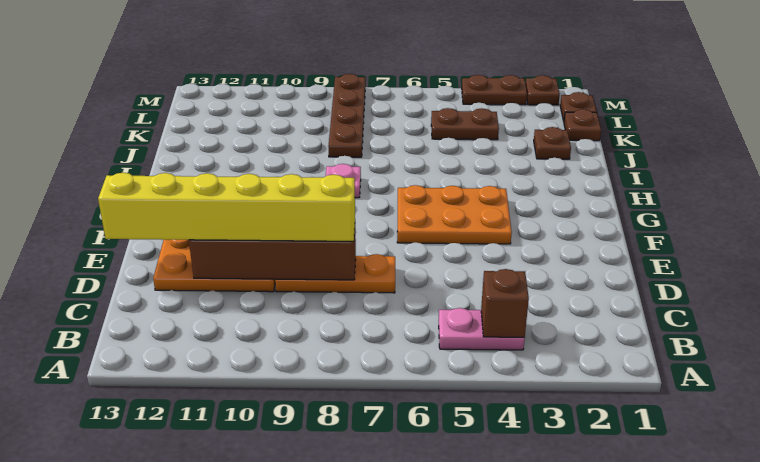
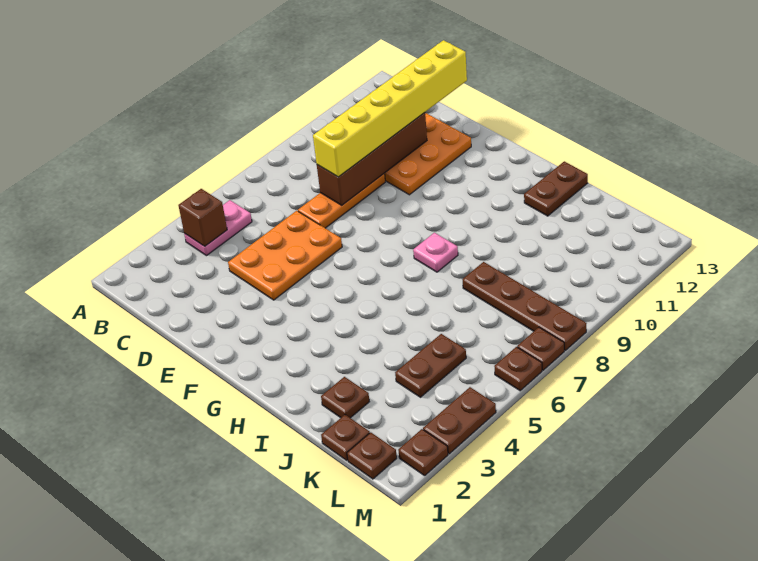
orange plate F4:G6 level 1 -> orange plate D4:E6 level 1
none -> brown plate I12:I13 level 1
none -> brown plate M6 level 1
none -> brown plate M7 level 1

